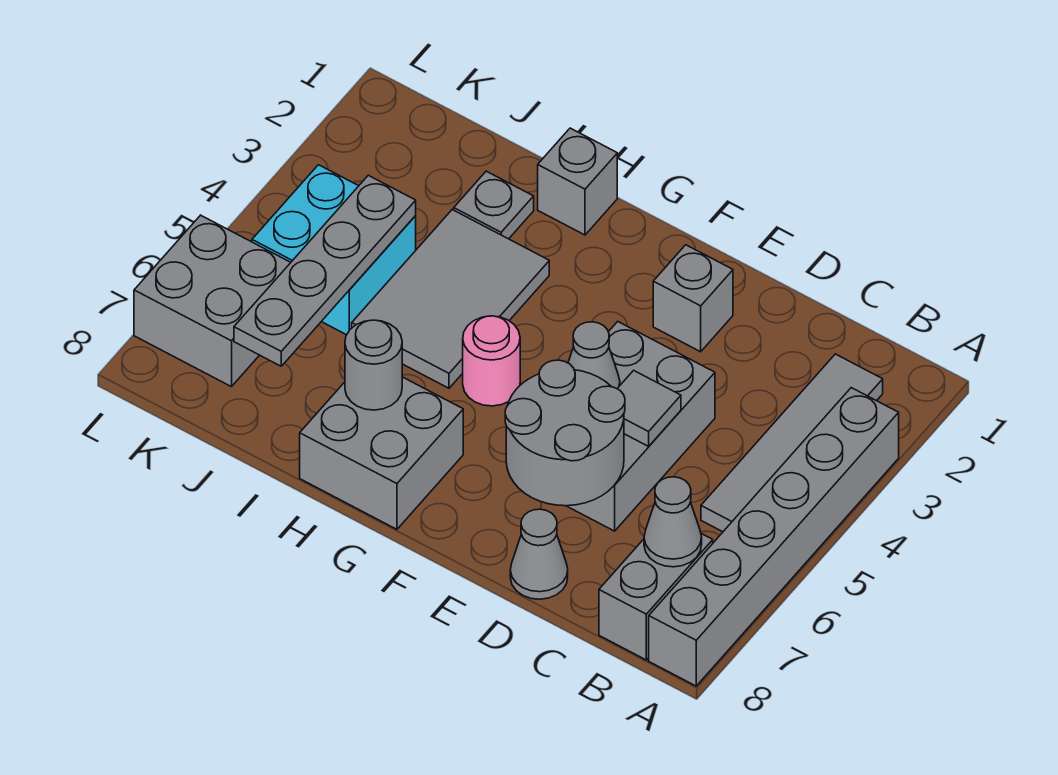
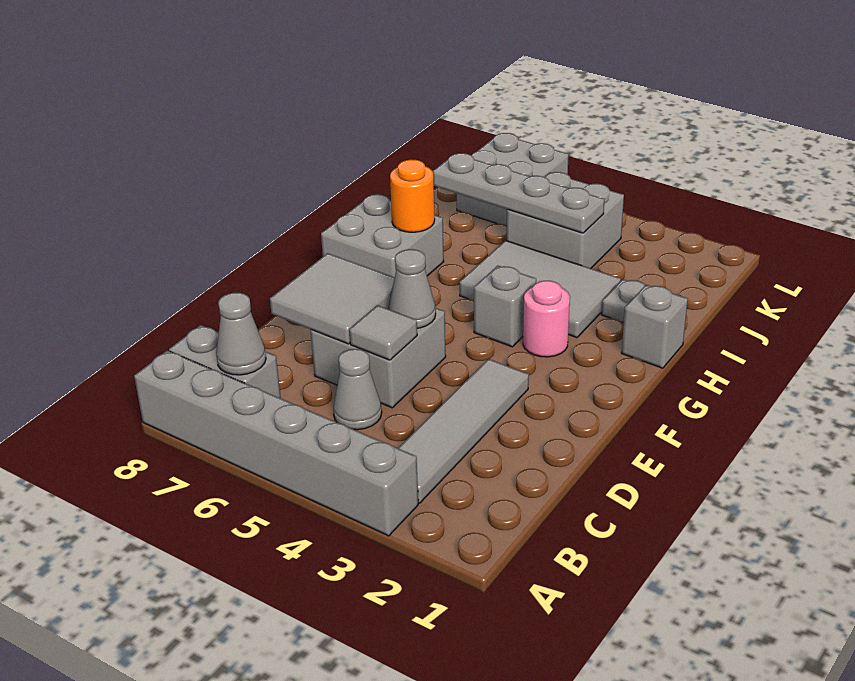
grey tile B2:B5 level 1 -> grey tile B3:E3 level 1
grey brick D4:E6 level 1 -> grey brick D5:E6 level 1
grey round brick D6:E7 level 2 -> grey tile D6:E7 level 2
grey cone D8 level 1 -> grey cone C5 level 1
grey brick E2 level 1 -> grey brick G4 level 1
pink round brick G5 level 1 -> pink round brick G3 level 1
grey round brick H7 level 2 -> orange round brick H7 level 2
cyan brick J4:K5 level 1 -> grey brick J4:K5 level 1

